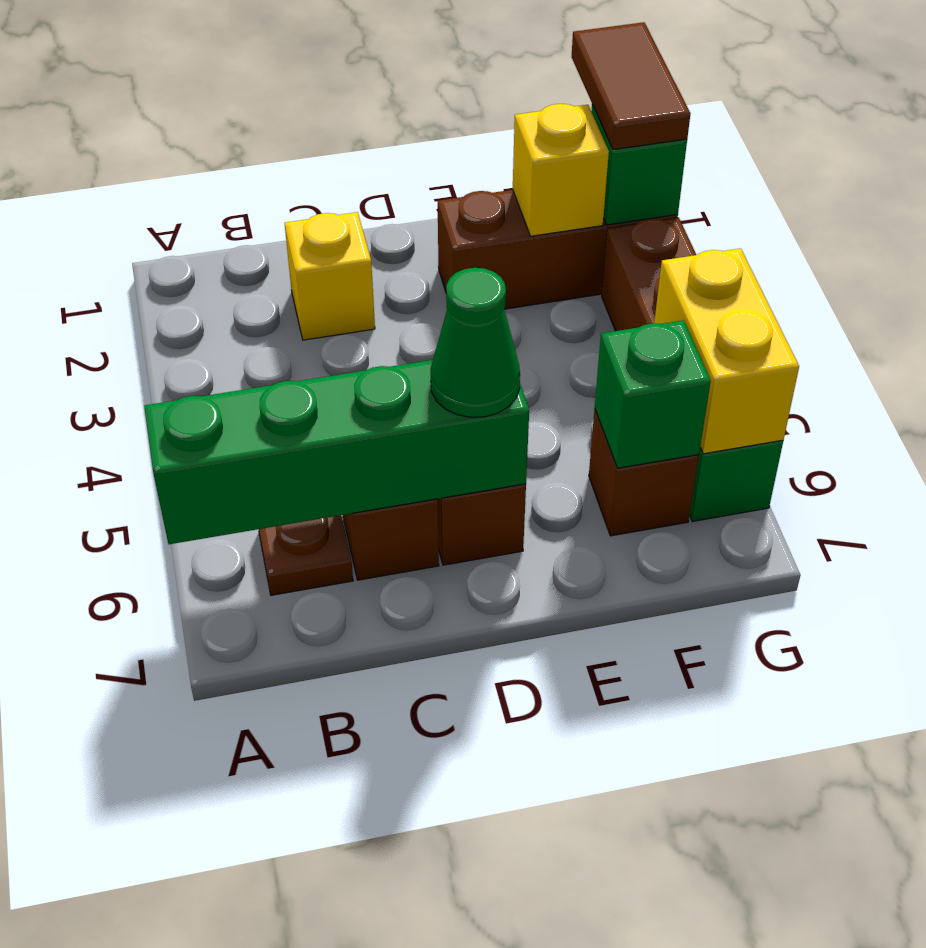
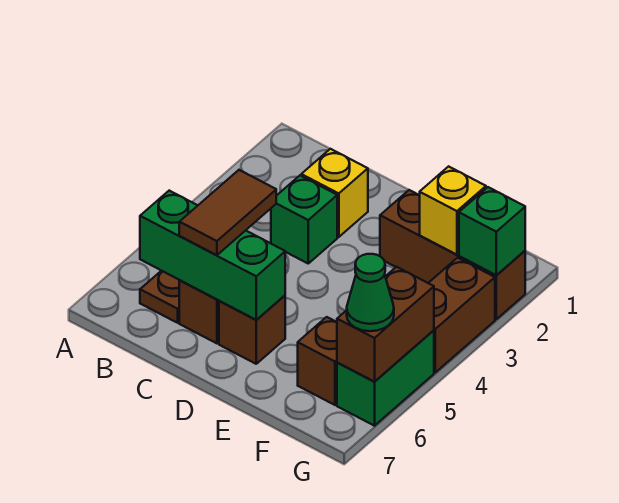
green brick A6:D6 level 2 -> green brick B6:D6 level 2
green cone D6 level 3 -> green cone G6 level 3
green brick F6 level 2 -> green brick C3 level 1
brown tile G1:G2 level 3 -> brown tile C5:C6 level 3
yellow brick G5:G6 level 2 -> brown brick G5:G6 level 2

